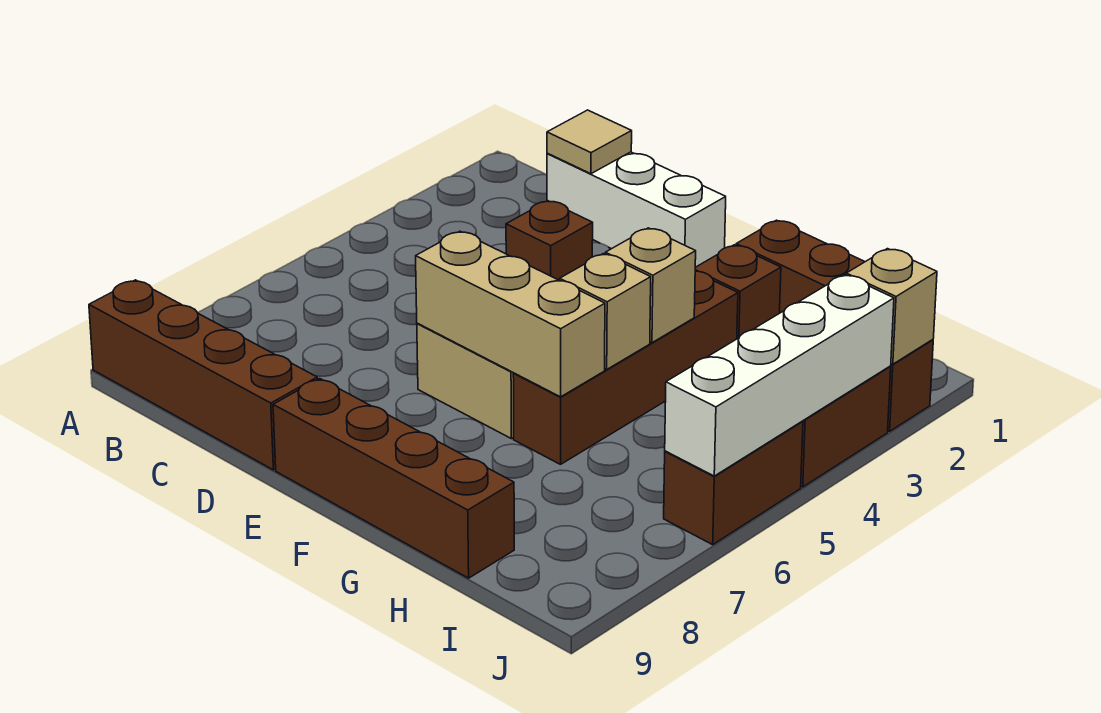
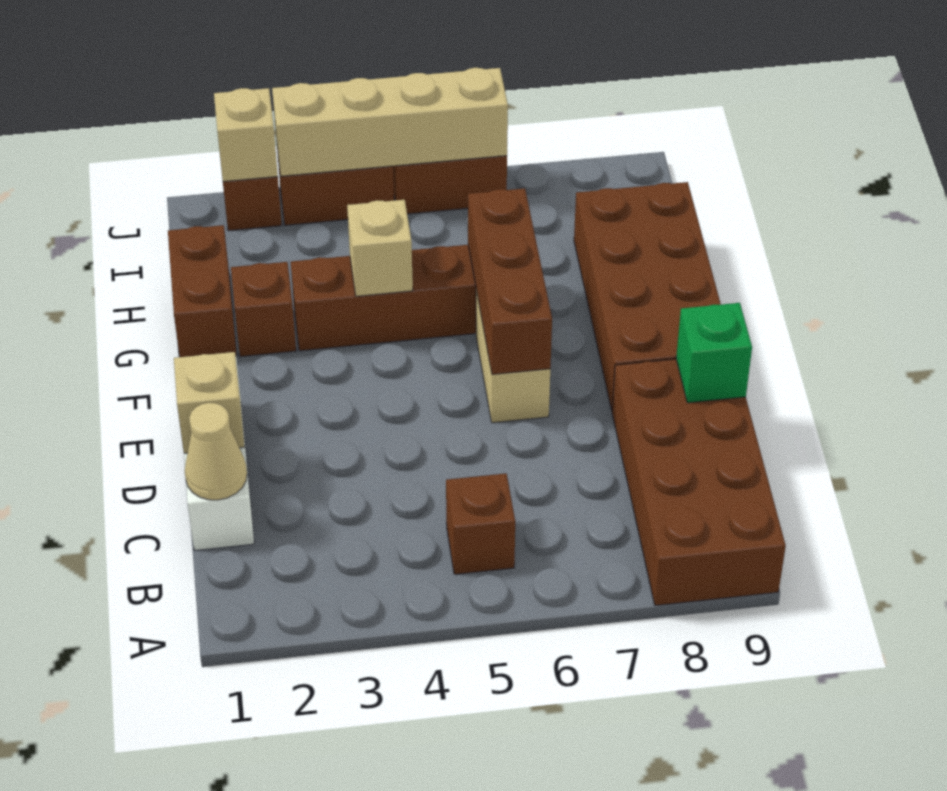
brown brick A9:D9 level 1 -> brown brick A8:D9 level 1
tan tile C1 level 2 -> tan cone C1 level 2
brown brick D3 level 1 -> brown brick B5 level 1
none -> green brick D9 level 2
tan brick E6:G6 level 2 -> brown brick E6:G6 level 2
brown brick E9:H9 level 1 -> brown brick E8:H9 level 1
tan brick G5 level 2 -> tan brick D1 level 2
white brick J3:J6 level 2 -> tan brick J3:J6 level 2

